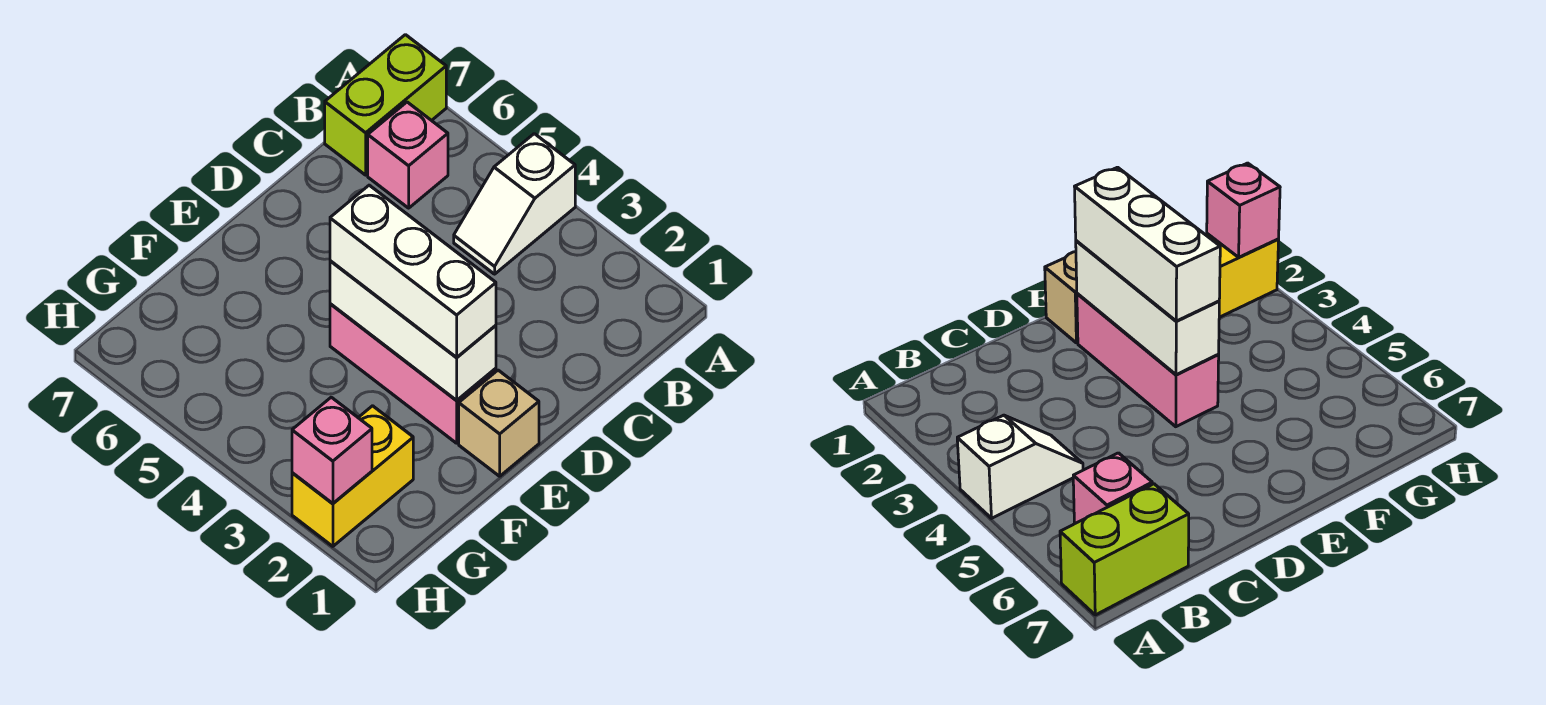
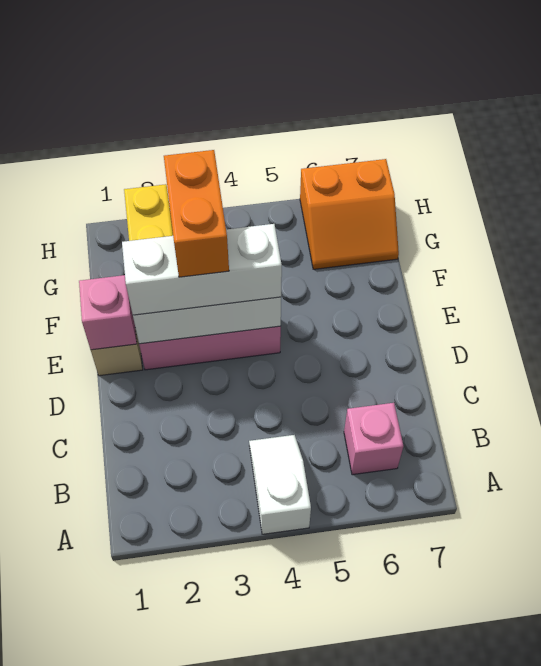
lime brick A7:B7 level 1 -> none
none -> orange brick E3:F3 level 4
none -> orange slope G6:H7 level 1 top H
pink brick H2 level 2 -> pink brick E1 level 2

